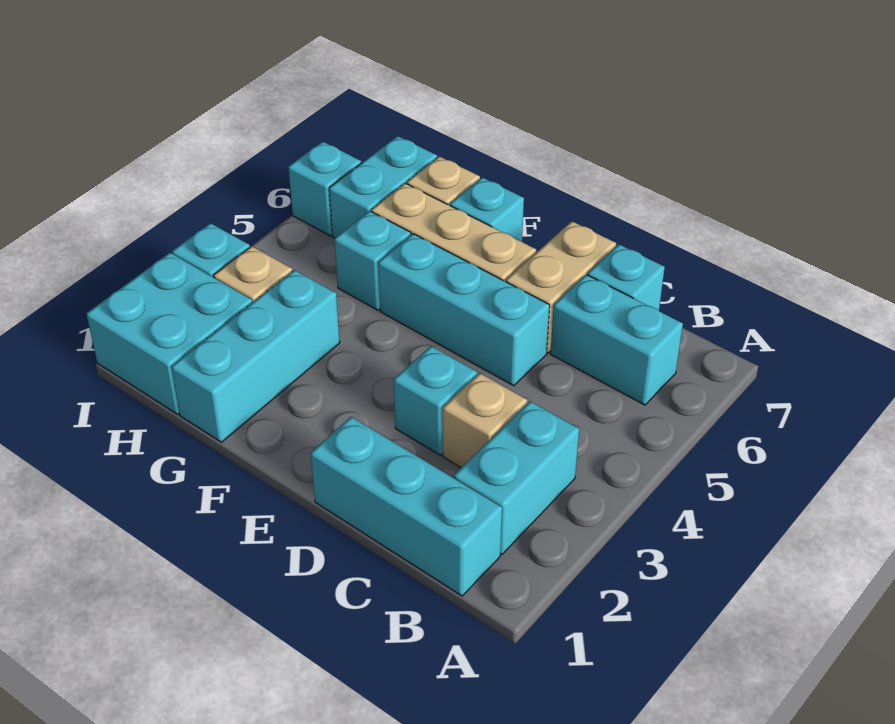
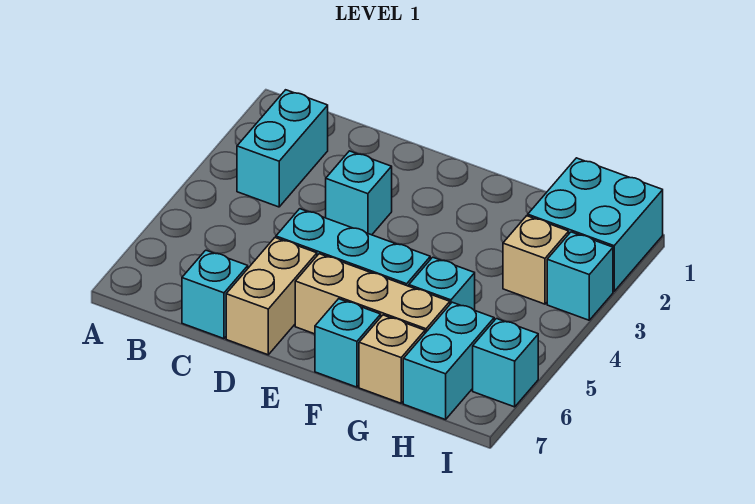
cyan brick B1:D1 level 1 -> none
cyan brick B6:C6 level 1 -> none
tan brick C3 level 1 -> none
cyan brick G1:G3 level 1 -> none

